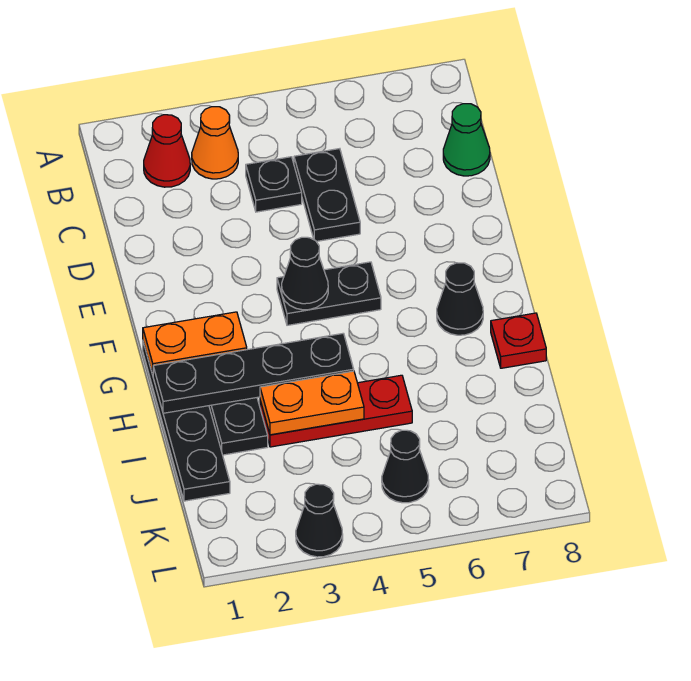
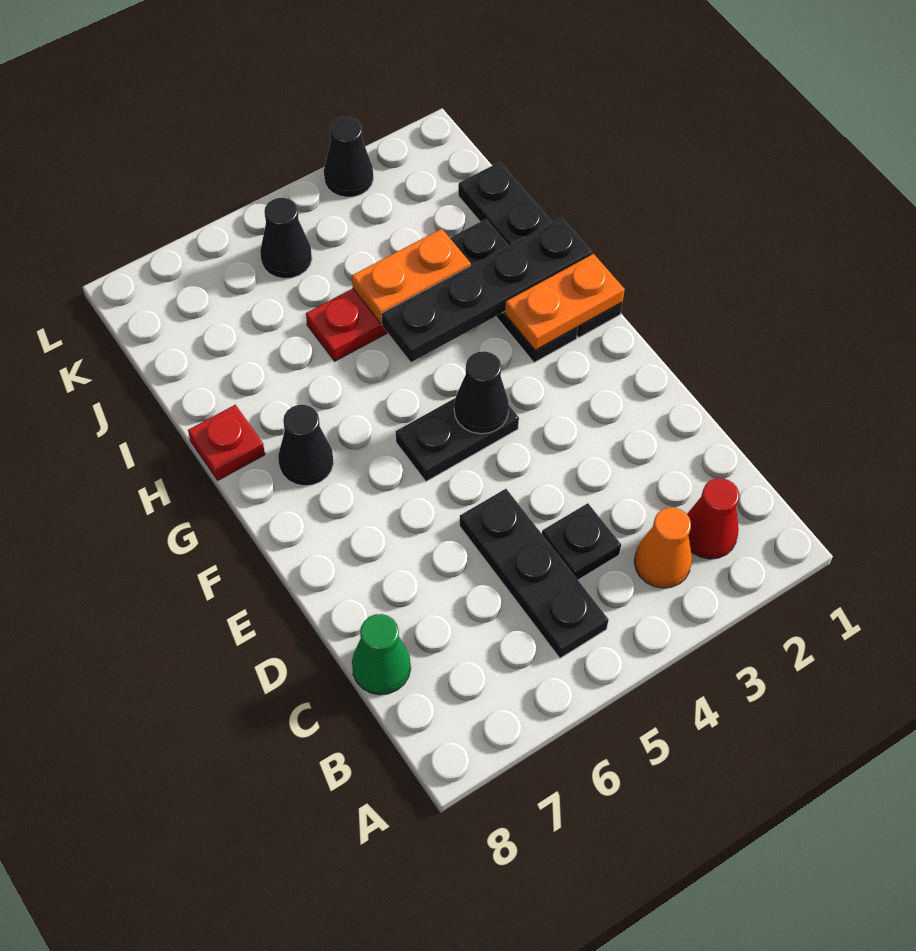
black plate C5:D5 level 1 -> black plate B5:D5 level 1

